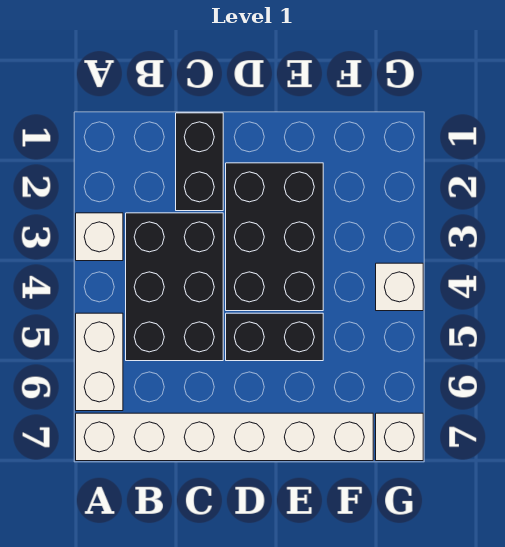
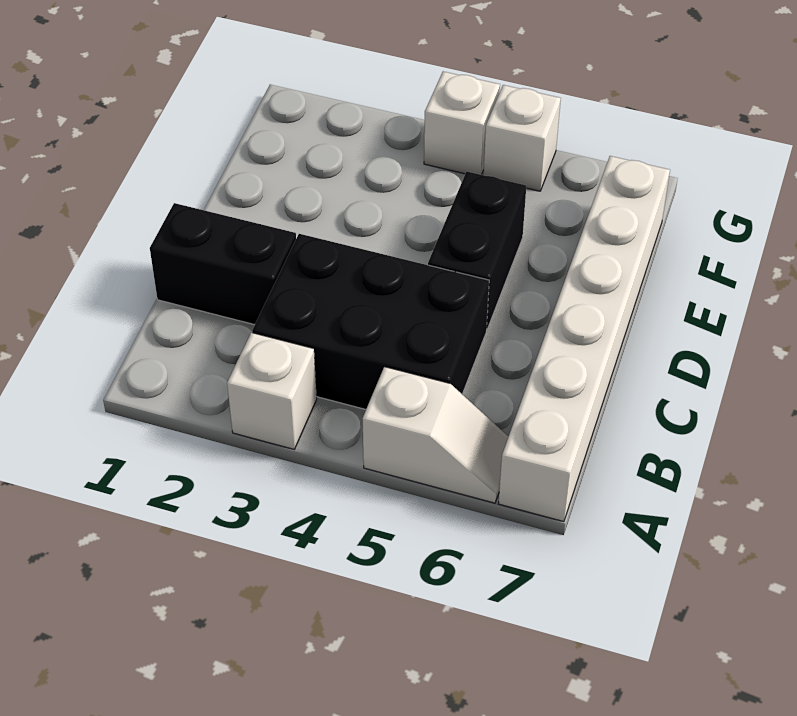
white brick A5:A6 level 1 -> white slope A5:A6 level 1 top 5
black brick D2:E4 level 1 -> none
white brick G7 level 1 -> white brick G5 level 1

